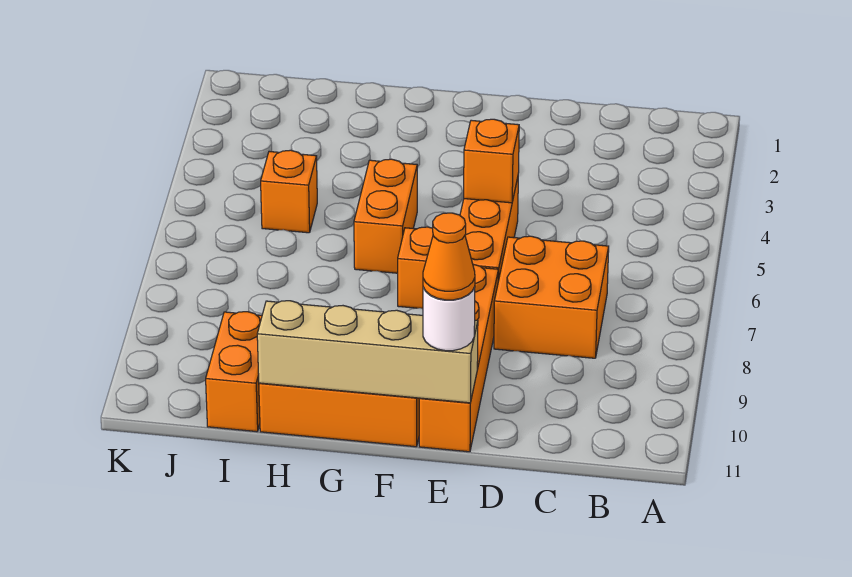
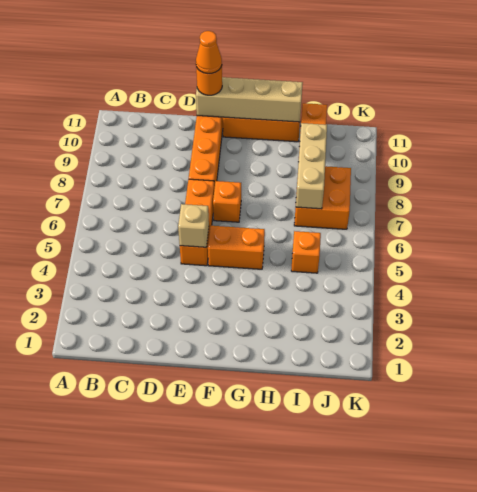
orange brick C7:D8 level 1 -> orange brick I7:J8 level 1
orange brick E5 level 2 -> tan brick E5 level 2
white round brick E11 level 3 -> orange round brick E11 level 3
orange brick G5:G6 level 1 -> orange brick F5:G5 level 1
none -> tan brick I7:I9 level 2

